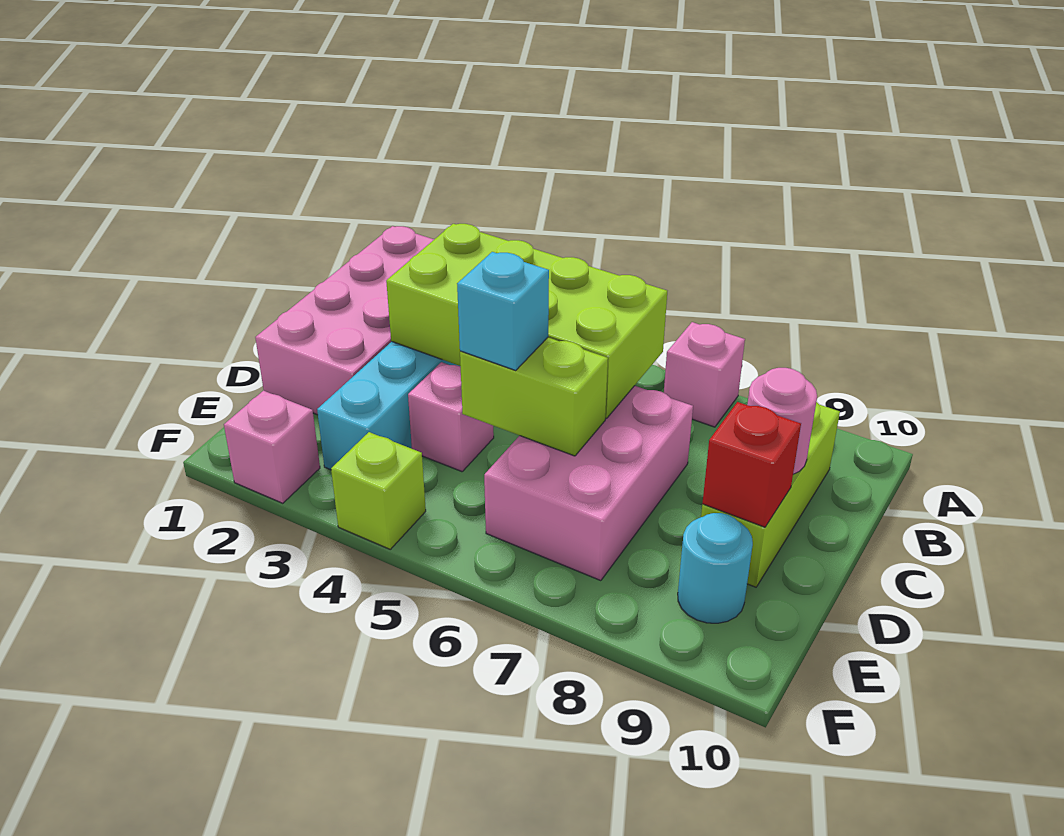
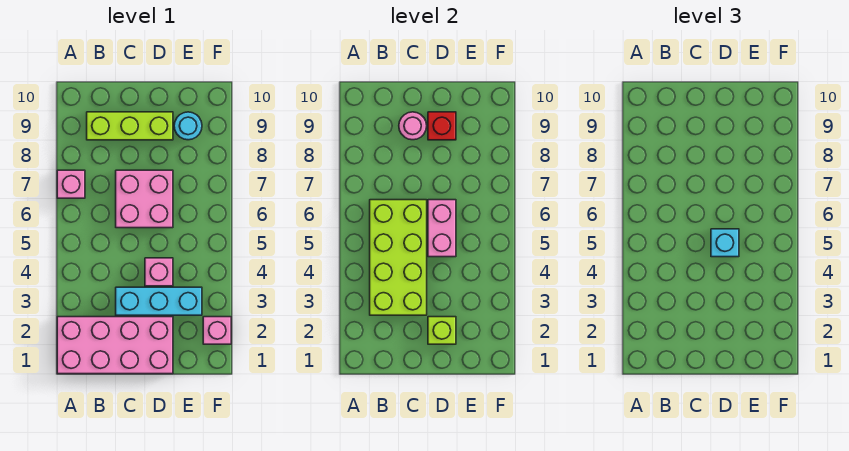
pink brick C6:E7 level 1 -> pink brick C6:D7 level 1
lime brick D5:D6 level 2 -> pink brick D5:D6 level 2
lime brick F4 level 1 -> lime brick D2 level 2

